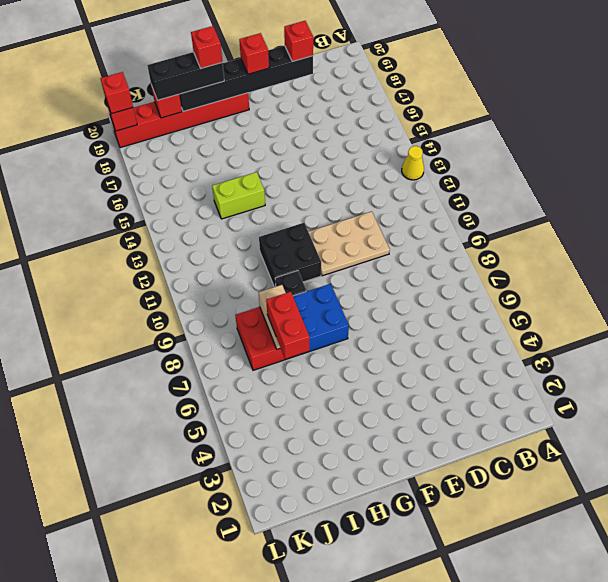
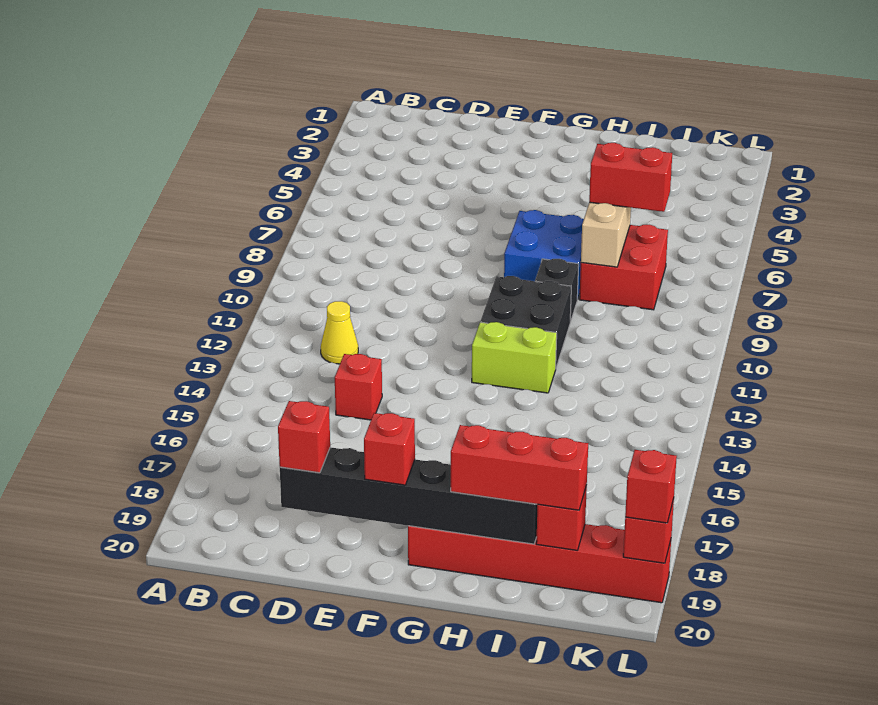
yellow cone A13 level 1 -> yellow cone C12 level 1
tan plate D10:F11 level 1 -> none
lime brick H14:I14 level 1 -> lime brick G12:H12 level 1
black brick H19:J19 level 3 -> red brick H19:J19 level 3
red brick H19 level 4 -> red brick D14 level 1
red brick I6:I7 level 3 -> red brick I7:J7 level 3

